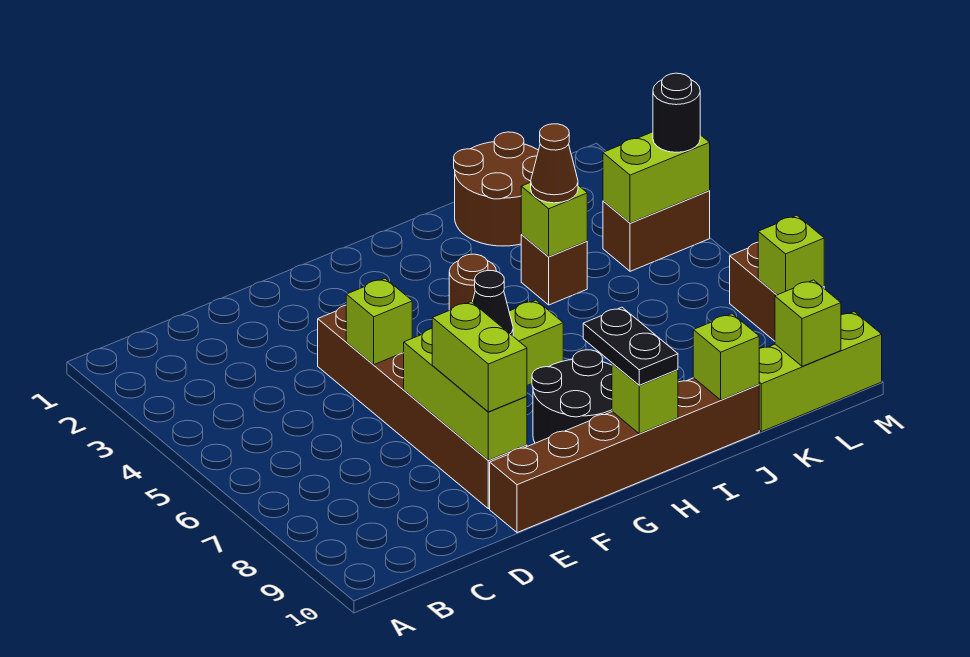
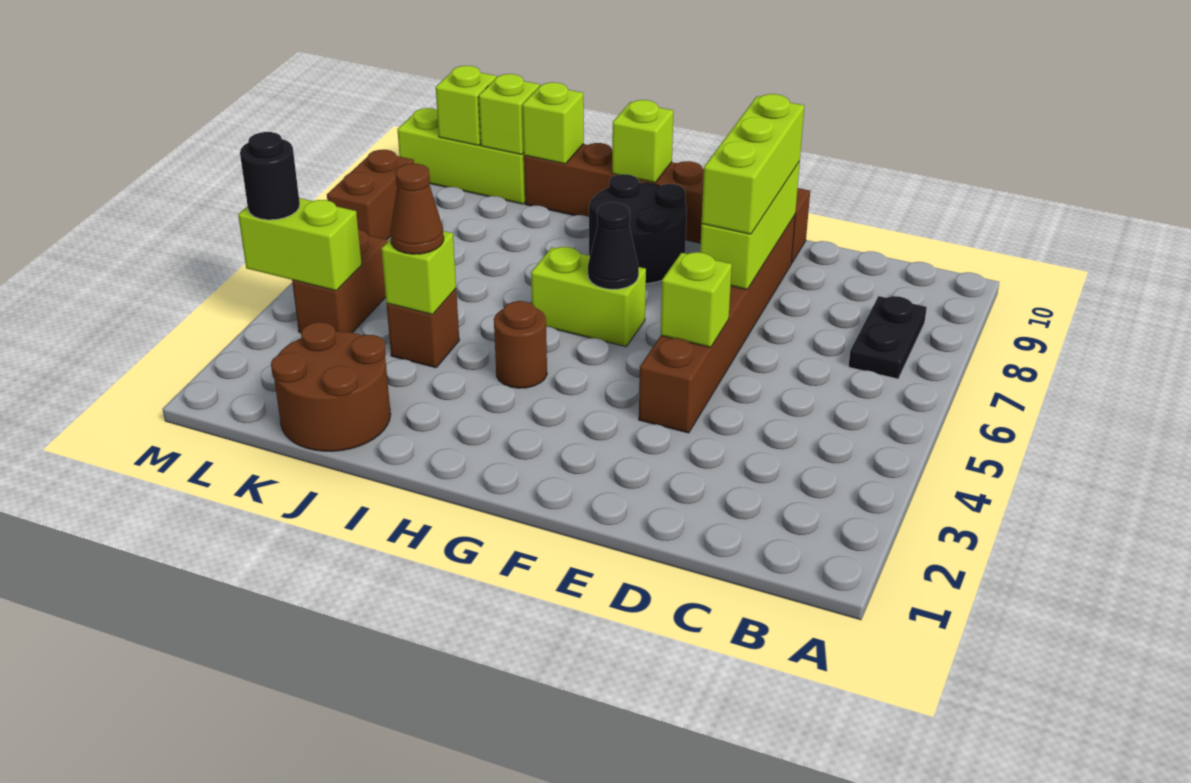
lime brick E8:E9 level 3 -> lime brick E7:E9 level 3
black plate H9:H10 level 3 -> black plate B7:B8 level 1
brown brick L4:M4 level 1 -> brown brick L4:L5 level 1
lime brick M8 level 2 -> lime brick K10 level 2

